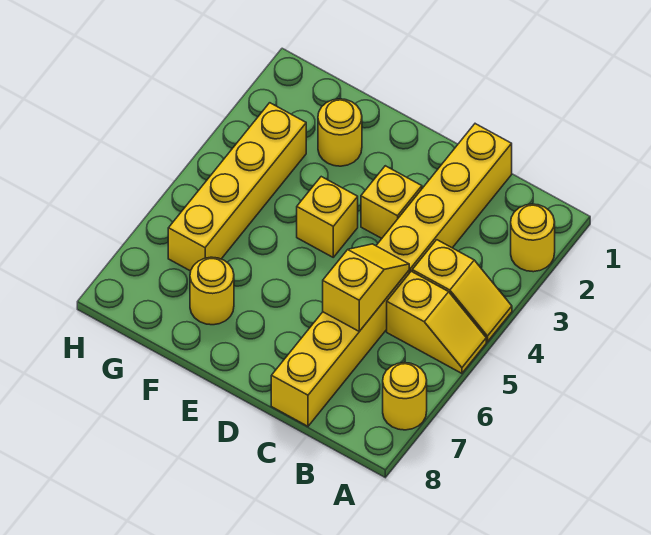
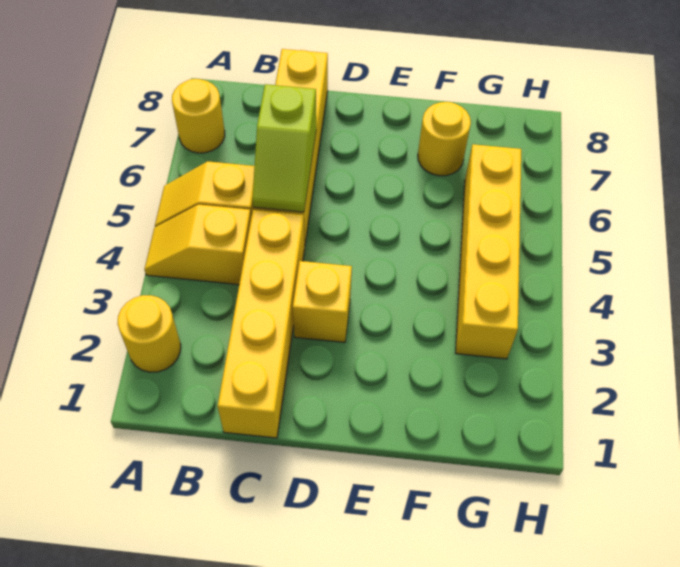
yellow slope C5:C6 level 2 top 6 -> lime slope C5:C6 level 2 top 6
yellow brick E4 level 1 -> none
yellow round brick F2 level 1 -> none

